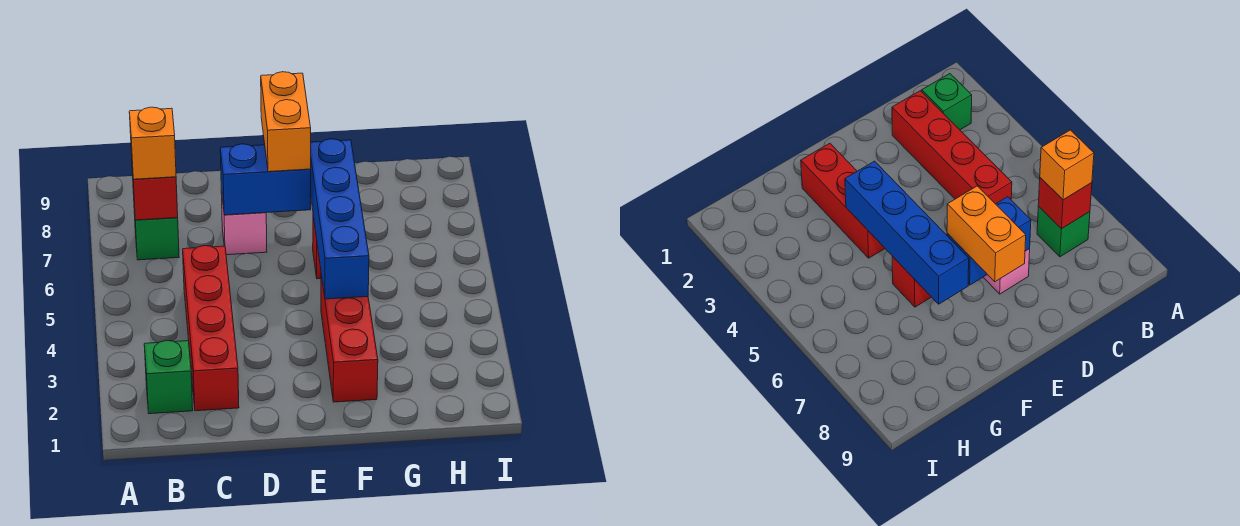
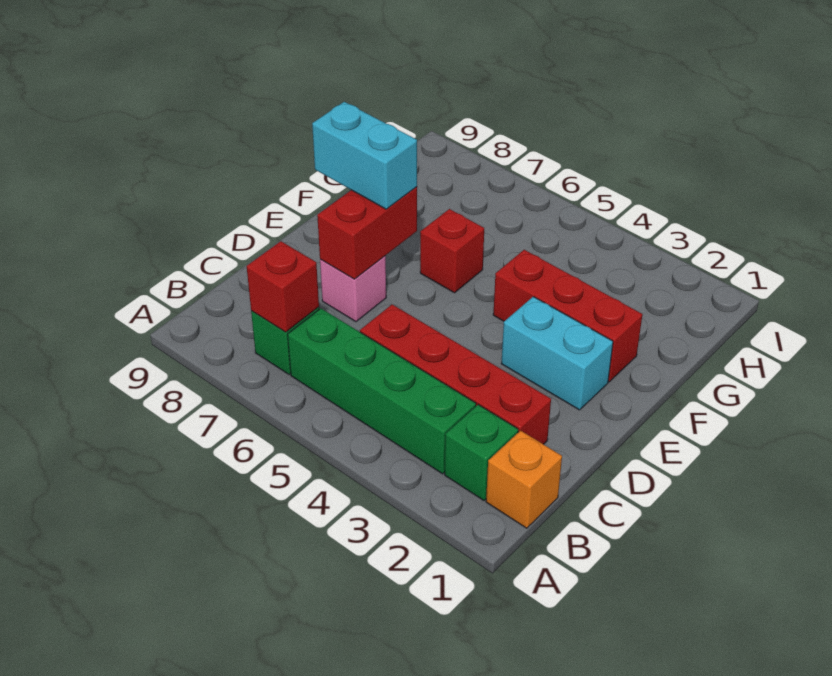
none -> green brick B3:B6 level 1
orange brick B7 level 3 -> orange brick B1 level 1
blue brick D7:E7 level 2 -> red brick D7:E7 level 2
none -> cyan brick E2:E3 level 1
orange brick E7:E8 level 3 -> cyan brick E7:E8 level 3
blue brick F4:F7 level 2 -> none

